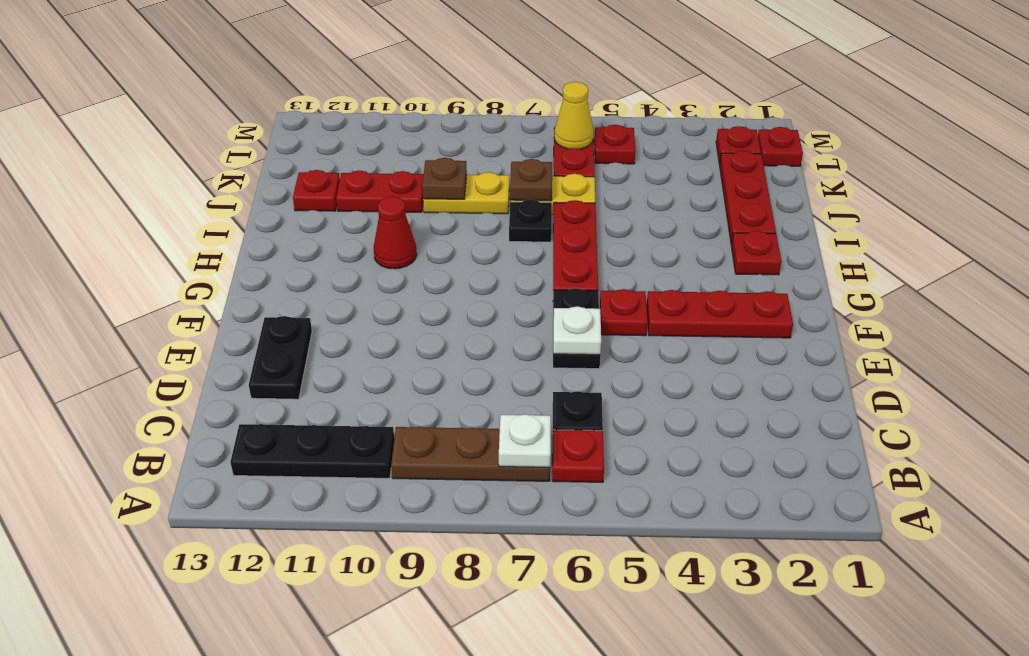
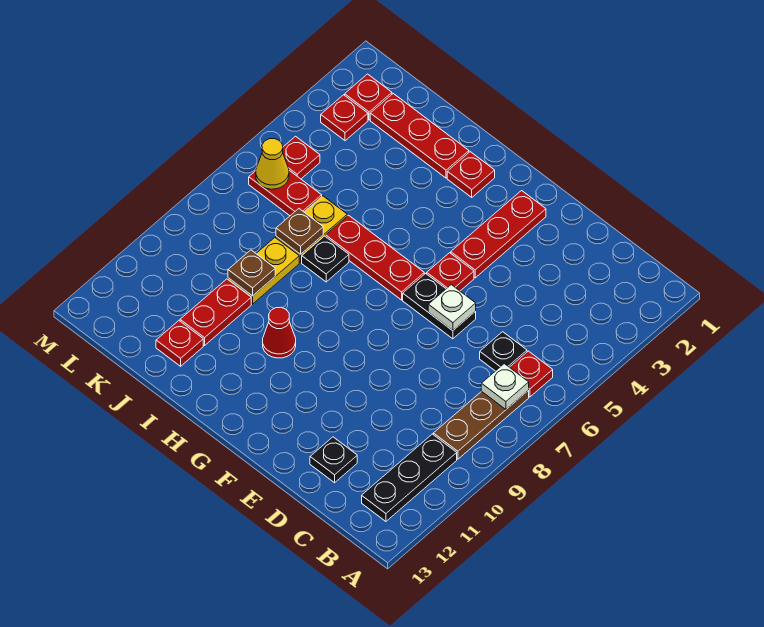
black plate D12:E12 level 1 -> black plate D12 level 1
red plate L1 level 1 -> red plate L3 level 1

